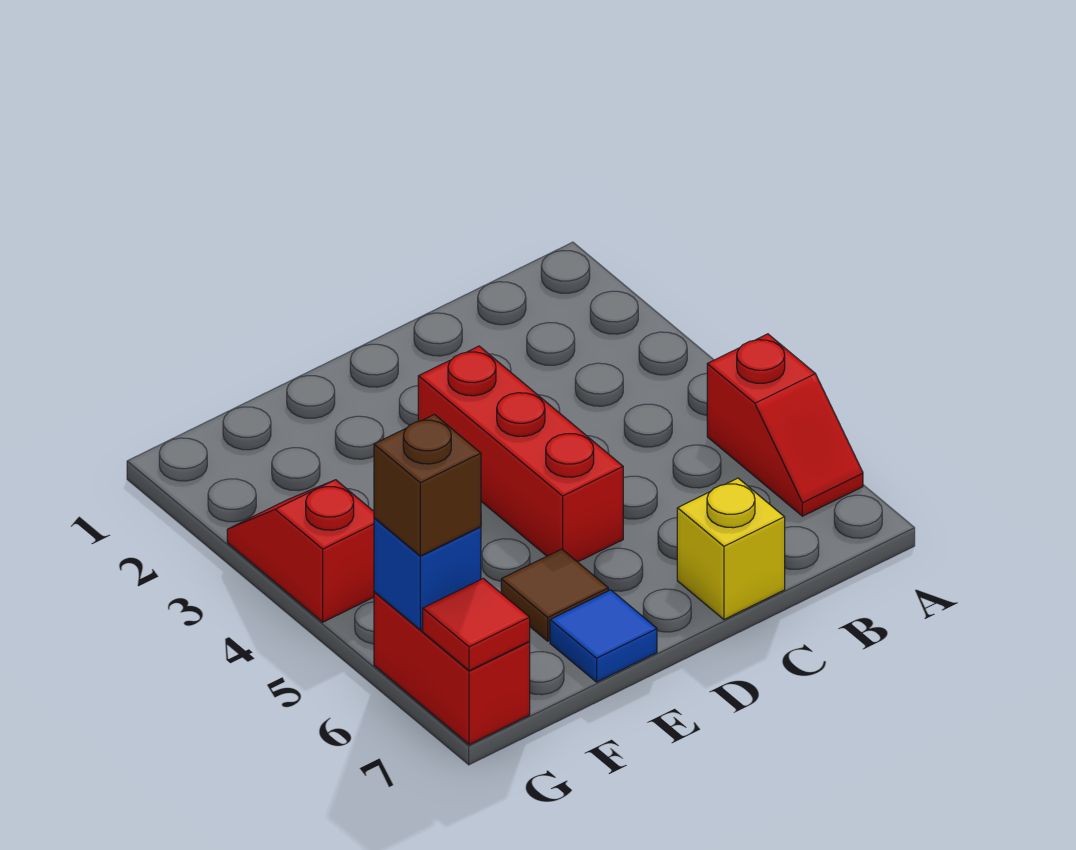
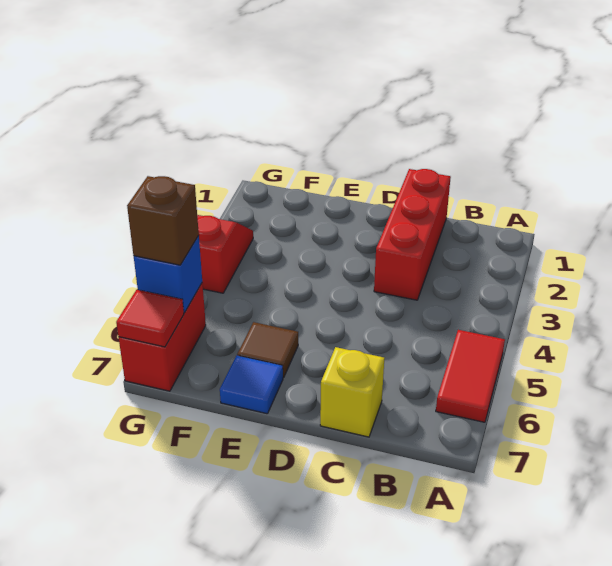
red slope A5:A6 level 1 top 5 -> red tile A5:A6 level 1
red brick D3:D5 level 1 -> red brick C1:C3 level 1

